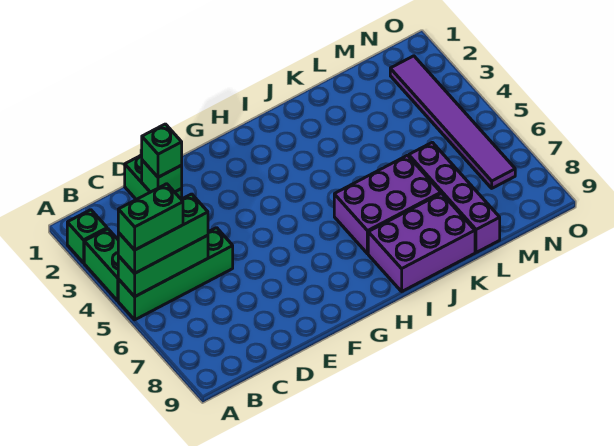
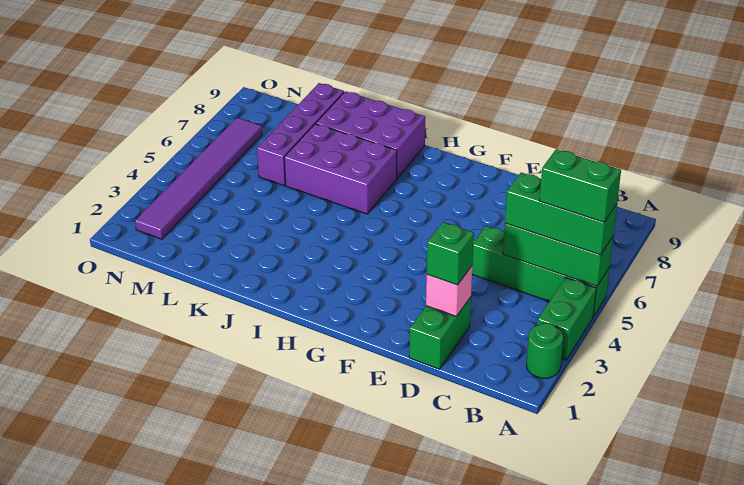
green brick A2 level 1 -> green round brick A2 level 1
green brick D2 level 2 -> pink brick D2 level 2

